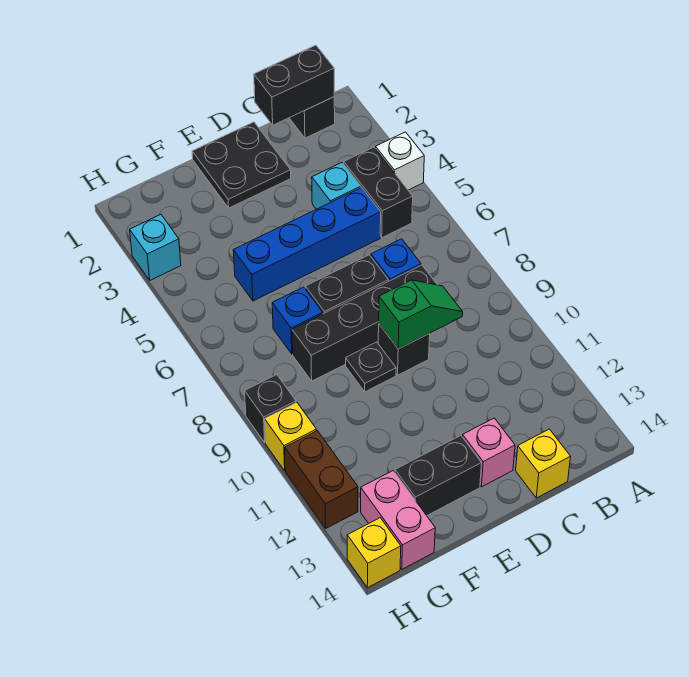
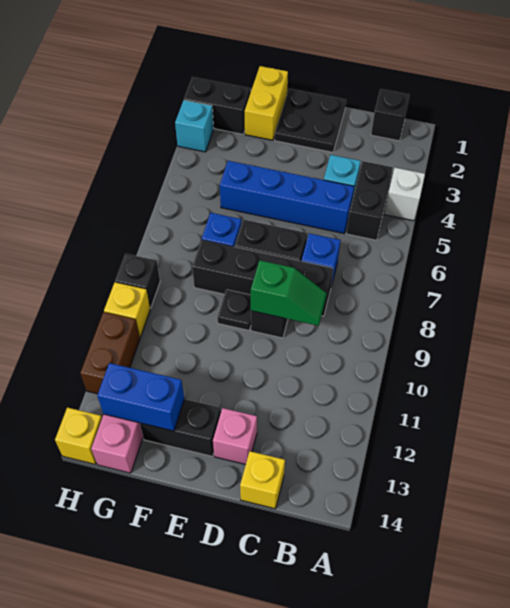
black brick B1:C1 level 2 -> black brick G2:H2 level 1
none -> yellow brick F1:F2 level 1
none -> blue brick F13:G13 level 2

